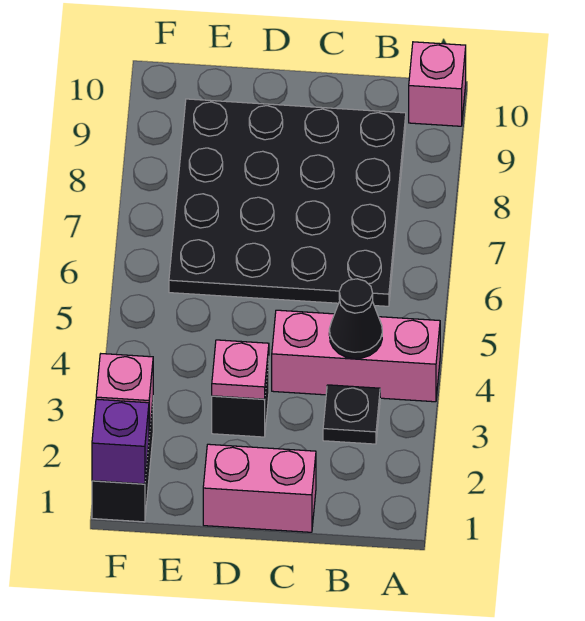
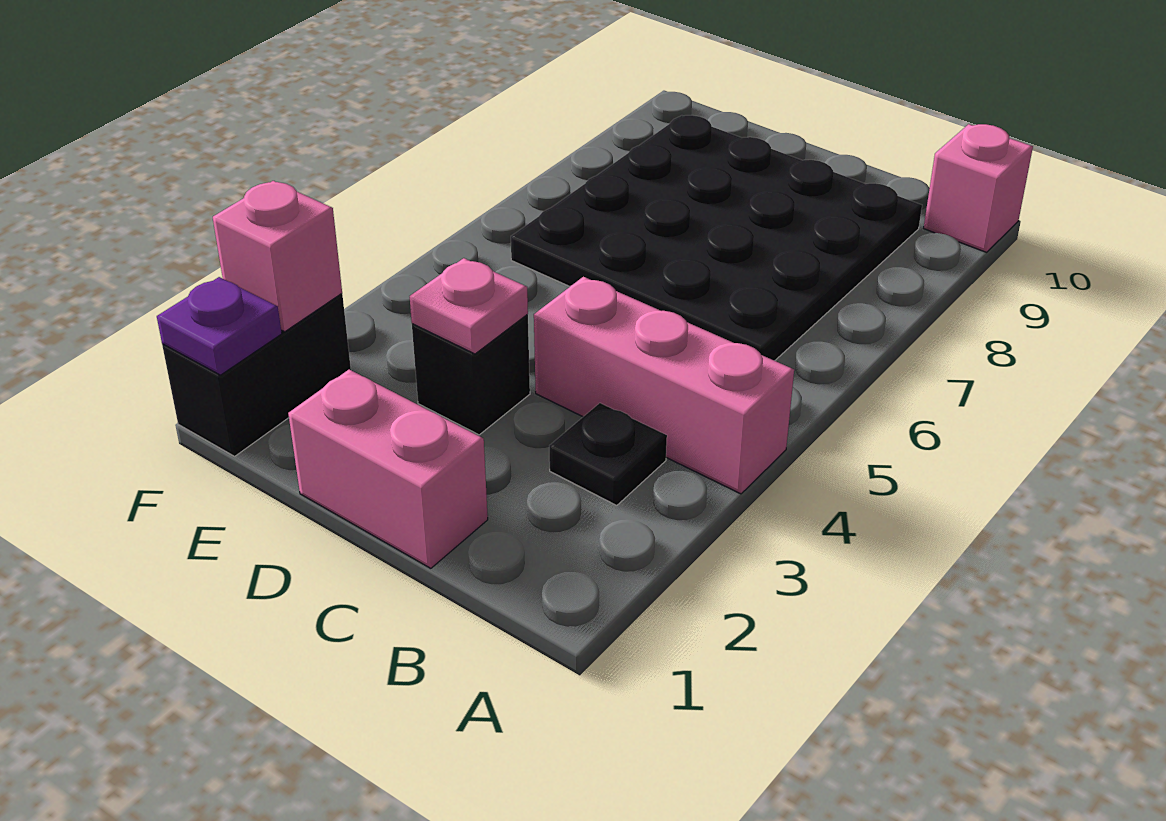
black cone B4 level 2 -> none
purple brick F1 level 2 -> purple plate F1 level 2

